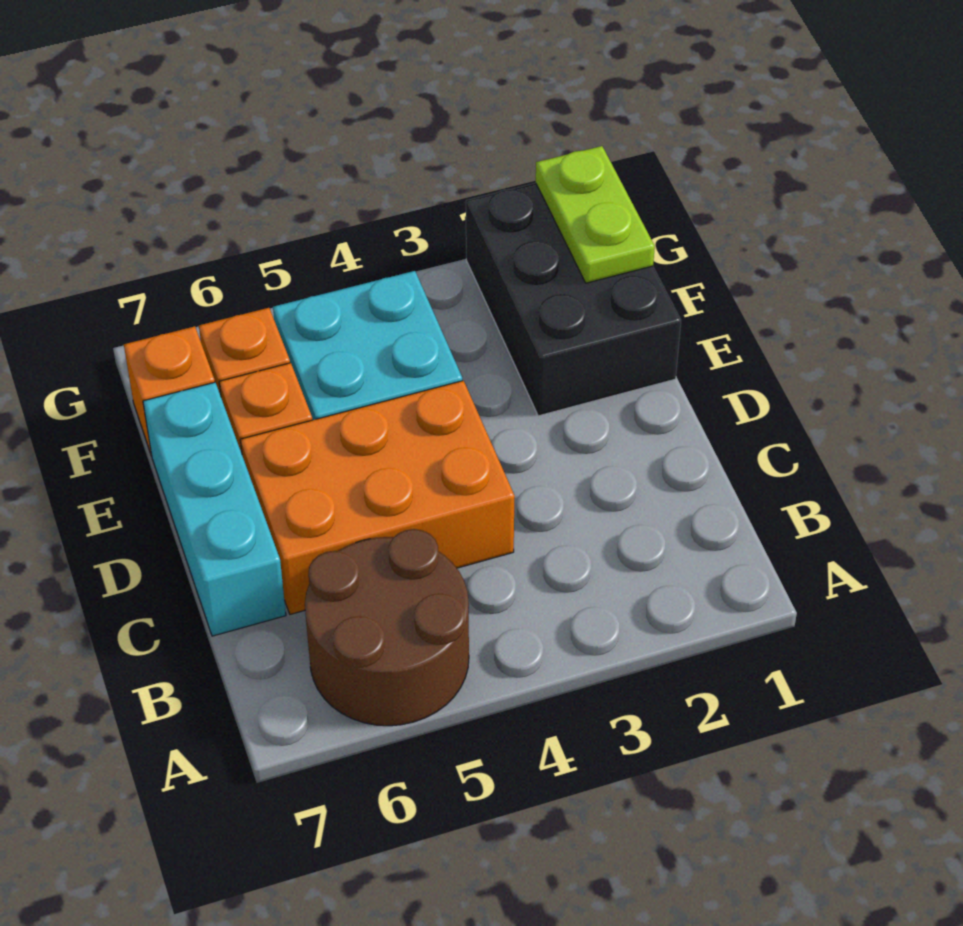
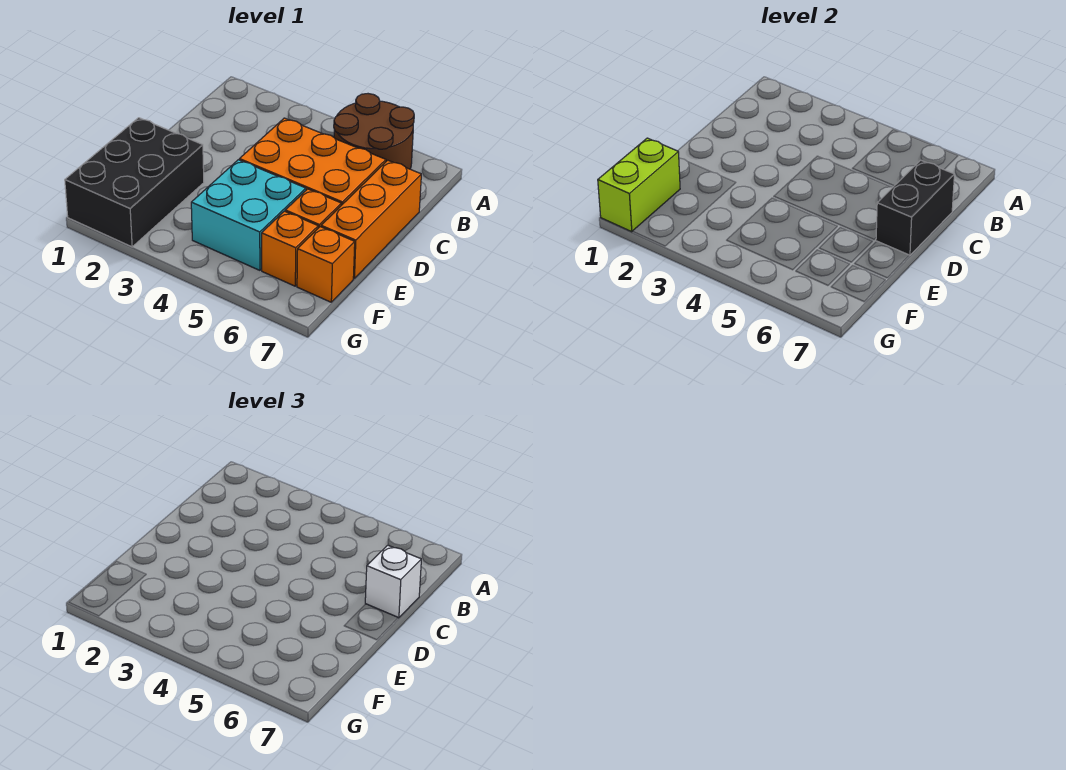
cyan brick C7:E7 level 1 -> orange brick C7:E7 level 1
none -> black brick C7:D7 level 2
none -> white brick C7 level 3
lime plate F1:G1 level 2 -> lime brick F1:G1 level 2

